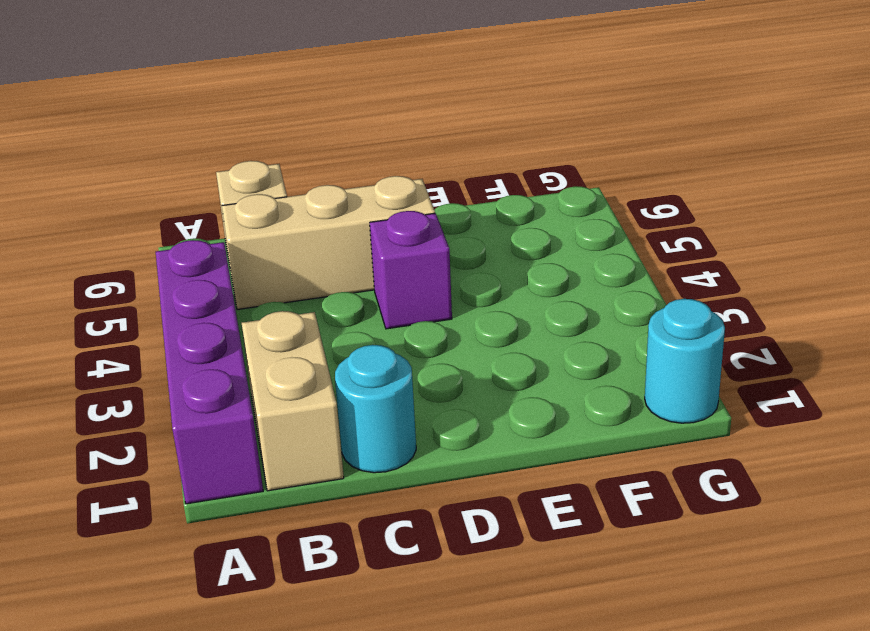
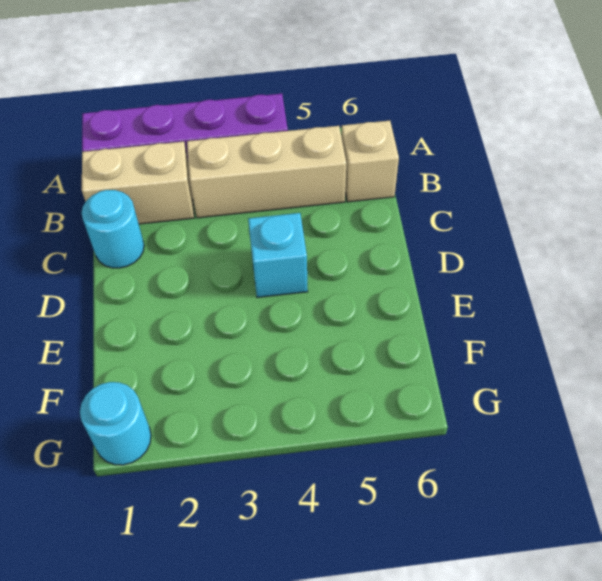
tan brick B5:D5 level 1 -> tan brick B3:B5 level 1
purple brick D4 level 1 -> cyan brick D4 level 1

